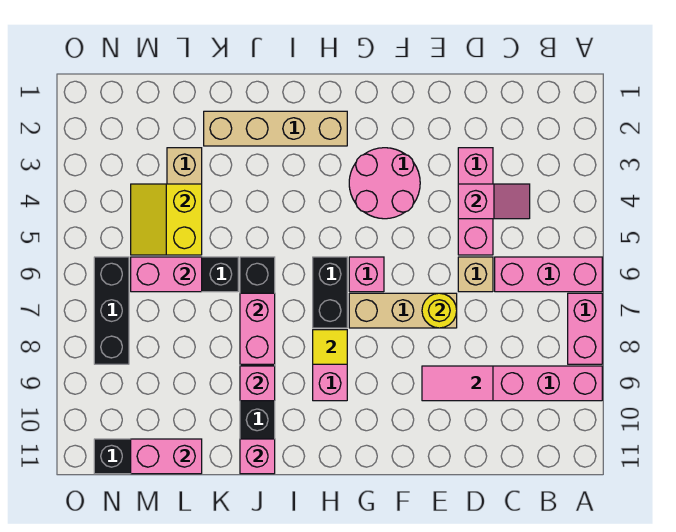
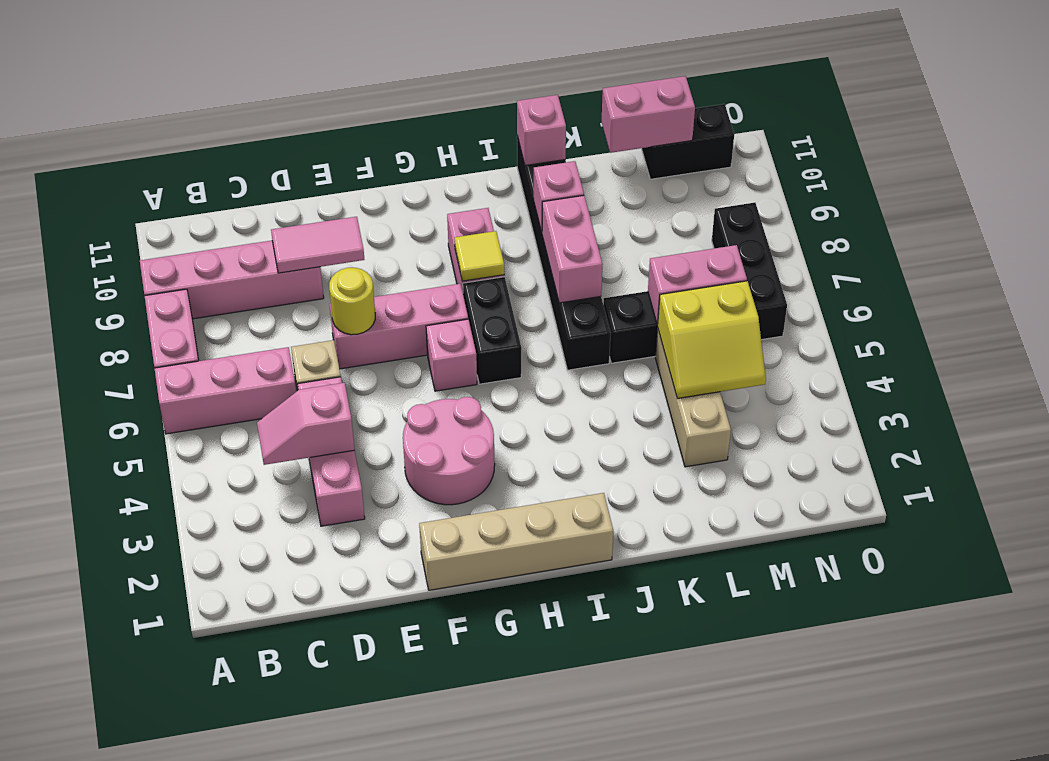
tan brick E7:G7 level 1 -> pink brick E7:G7 level 1
tan brick H2:K2 level 1 -> tan brick F1:I1 level 1
yellow slope L4:M5 level 2 top L -> yellow slope L4:M5 level 2 top 5

